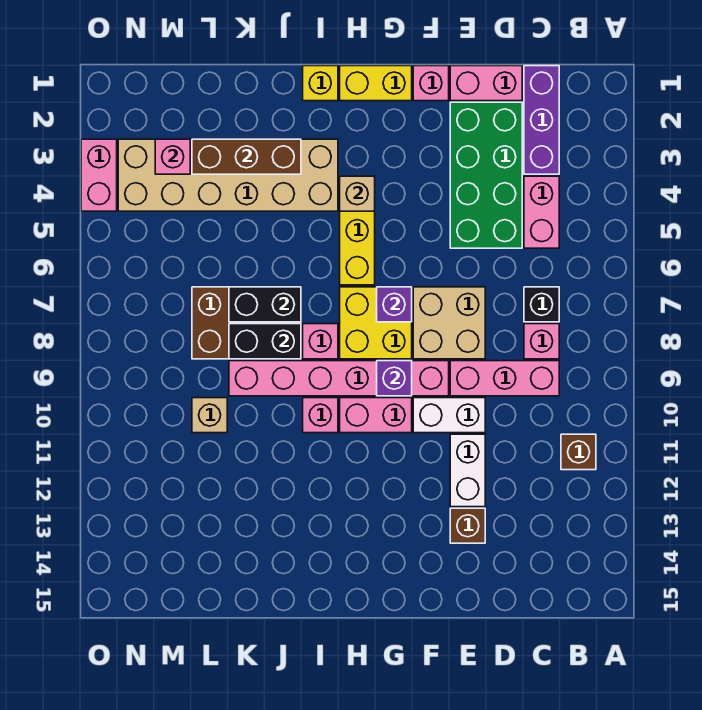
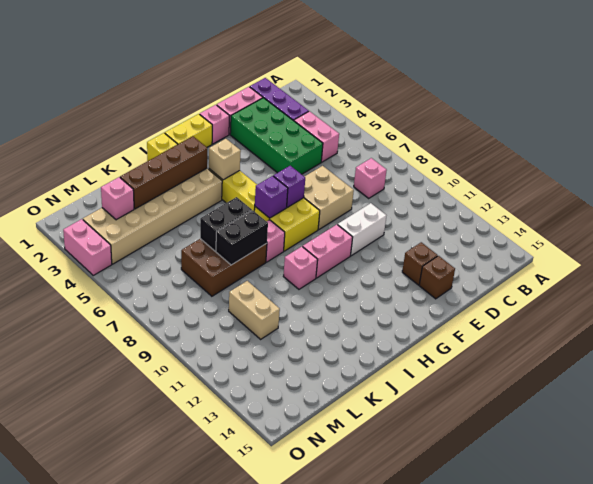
brown brick B11 level 1 -> brown brick E14 level 1
black brick C7 level 1 -> none
pink brick C9:E9 level 1 -> none
white brick E11:E12 level 1 -> none
pink brick F9:K9 level 1 -> none
purple brick G9 level 2 -> purple brick H7 level 2
brown brick J3:L3 level 2 -> brown brick I3:L3 level 2
tan brick L10 level 1 -> tan brick L10:L11 level 1

